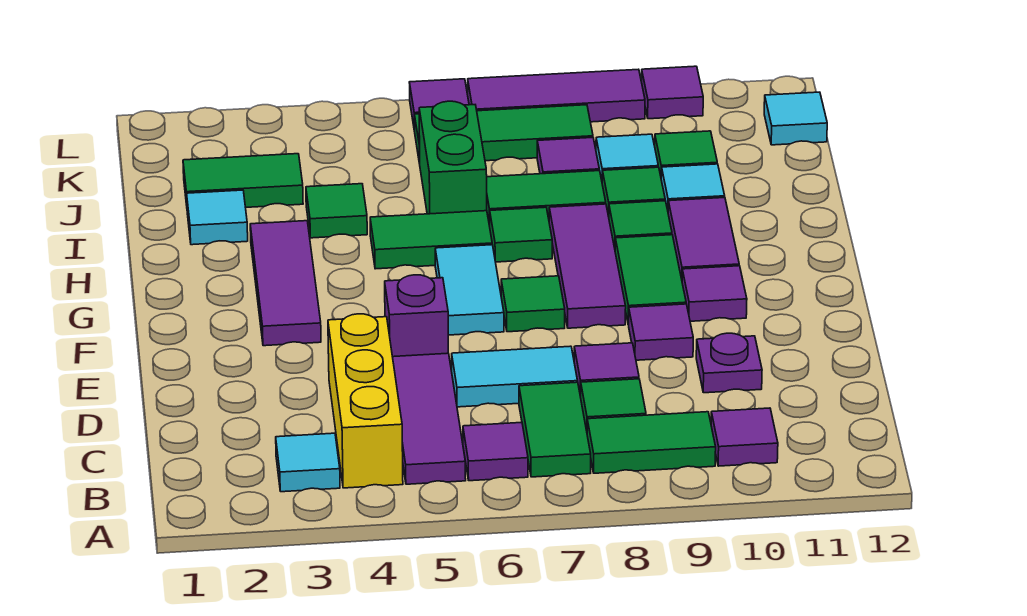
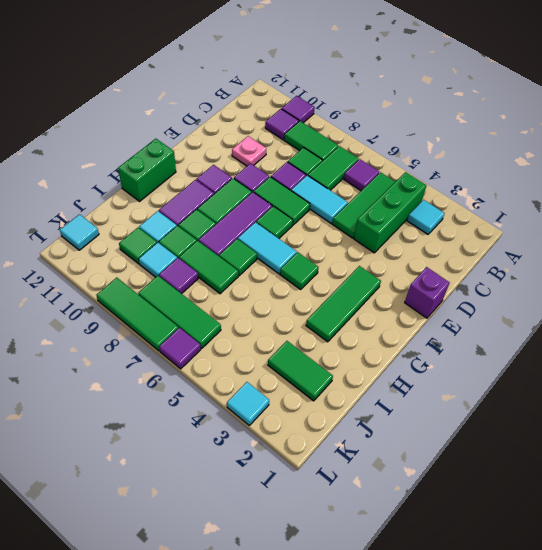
yellow brick B4:D4 level 1 -> green brick B4:D4 level 1
purple tile B5:D5 level 1 -> green tile B5:D5 level 1
purple plate D10 level 1 -> pink plate D10 level 1
purple brick E5 level 1 -> purple brick E1 level 1
purple tile F3:H3 level 1 -> green tile F3:H3 level 1
cyan tile F6:G6 level 1 -> cyan tile G6:G7 level 1
green tile H5:H6 level 1 -> green tile E7:E8 level 1
cyan tile I2 level 1 -> cyan tile L3 level 1
green tile I4 level 1 -> green tile G5 level 1
green brick I6:J6 level 1 -> green brick G12:H12 level 1
purple tile L7:L9 level 1 -> green tile L7:L9 level 1
purple tile L10 level 1 -> purple tile A10 level 1

